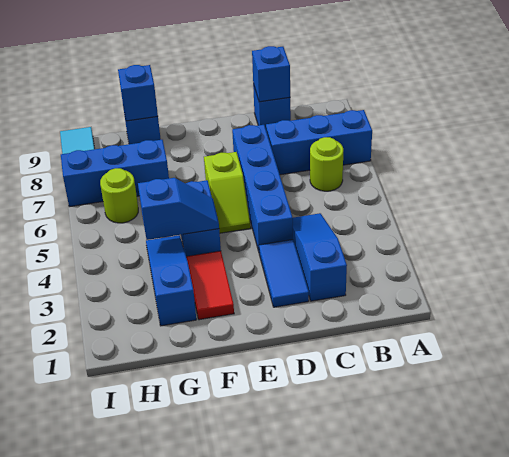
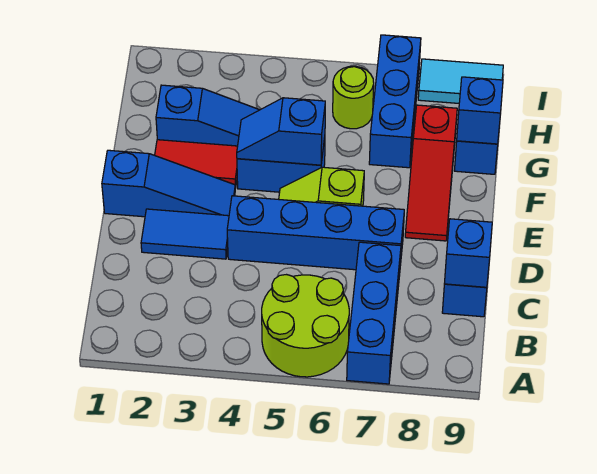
lime round brick B6 level 1 -> lime round brick A5:B6 level 1
blue slope C2:C4 level 1 top 2 -> blue slope E1:E3 level 1 top 1
none -> red slope E8:G8 level 1 top G
blue slope F4:G4 level 2 top G -> blue slope F4:F5 level 2 top 5

